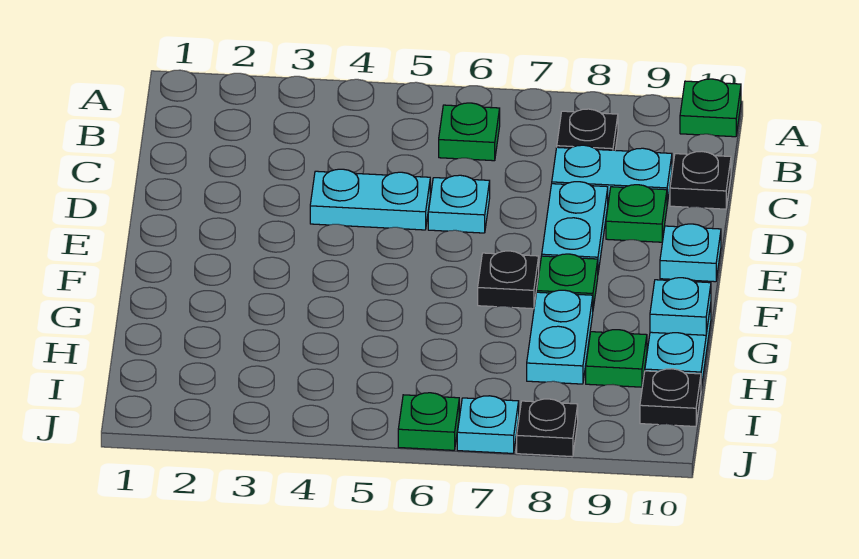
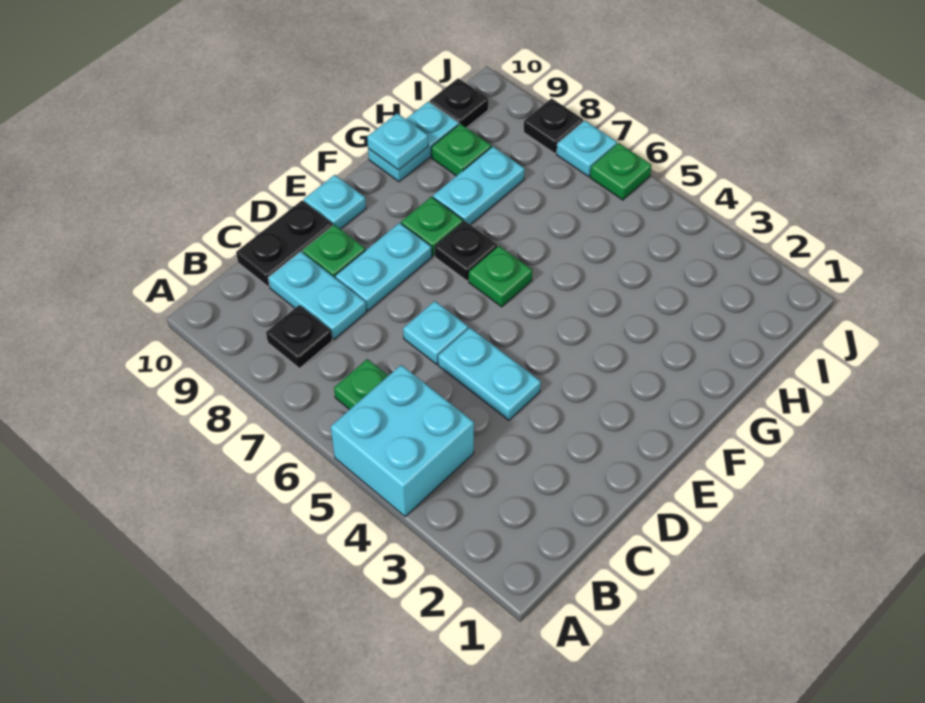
none -> cyan brick A4:B5 level 1
green plate A10 level 1 -> green plate F6 level 1
black plate C10 level 1 -> black plate C10:D10 level 1

